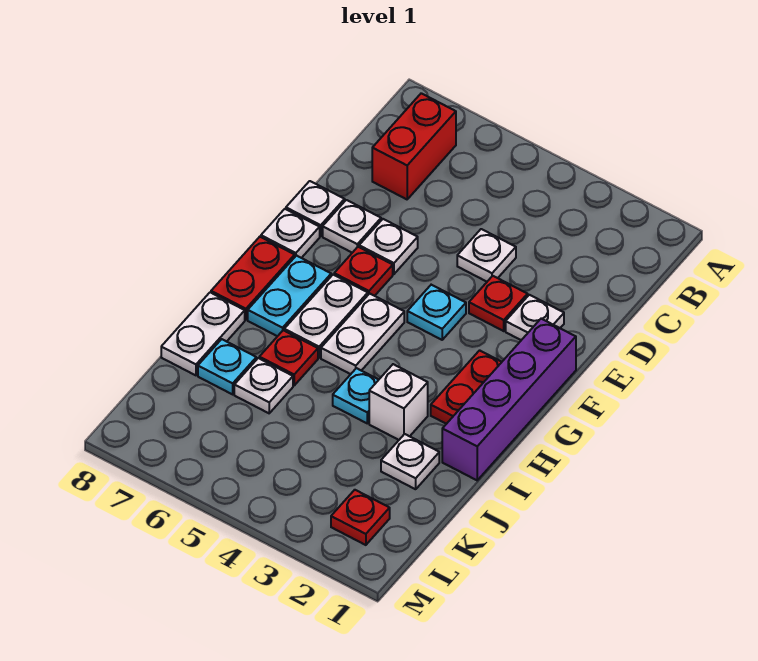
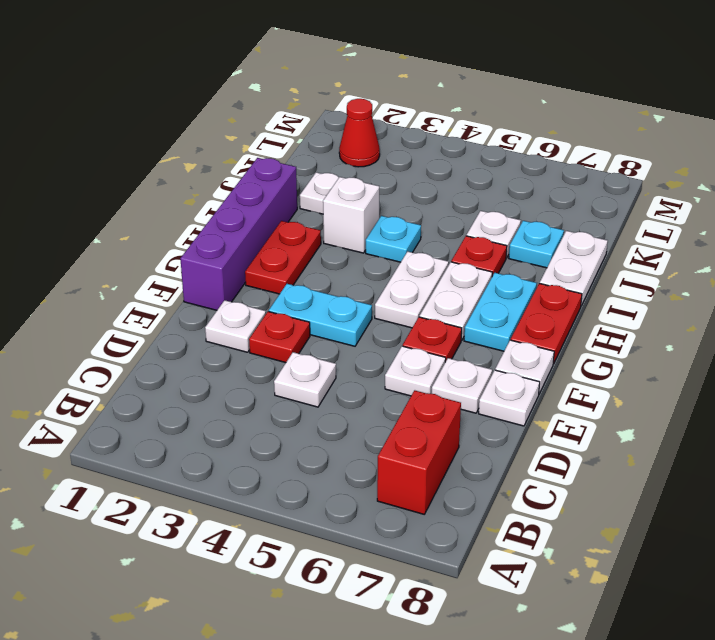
cyan plate F4 level 1 -> cyan plate F3:F4 level 1
red plate L2 level 1 -> red cone L2 level 1

